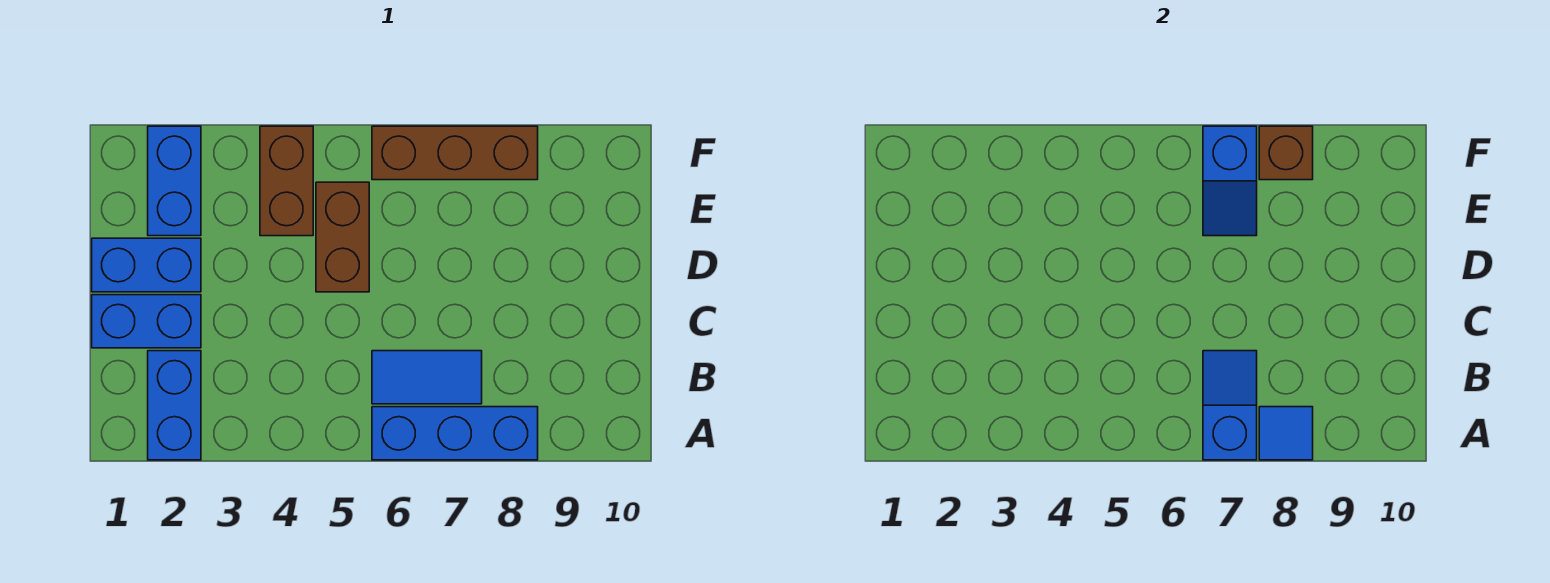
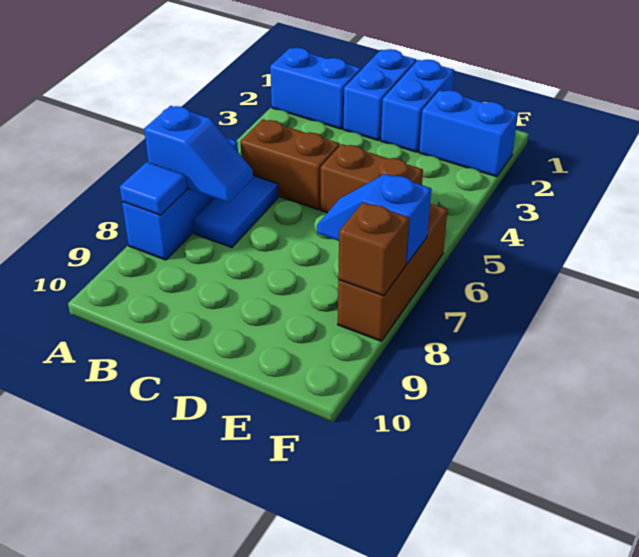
brown brick E4:F4 level 1 -> brown brick B5:C5 level 1

